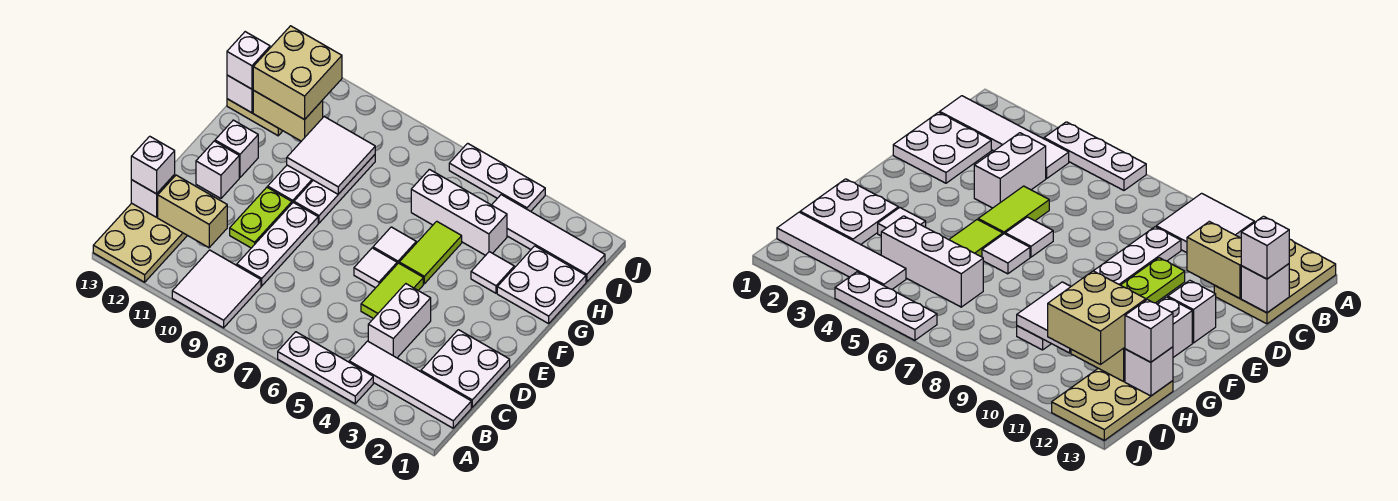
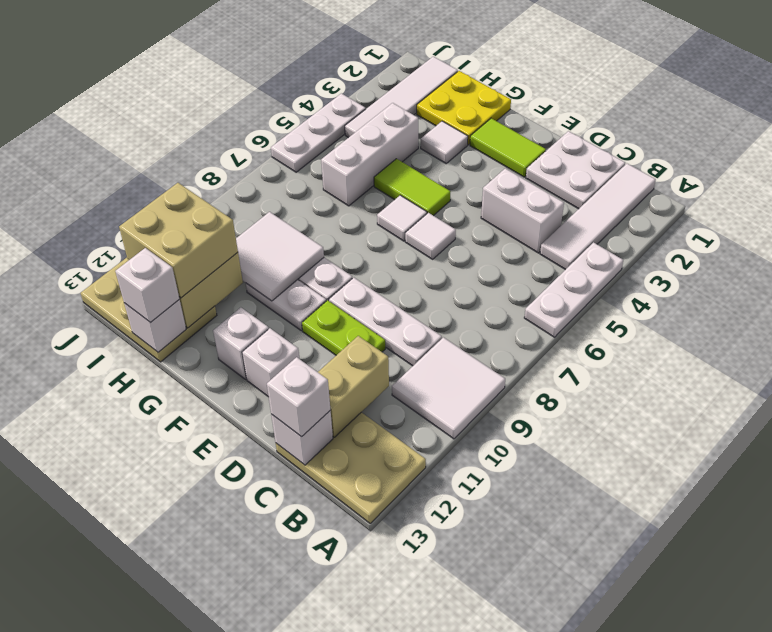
lime tile D5:E5 level 1 -> lime tile E2:F2 level 1
white plate G1:H2 level 1 -> yellow plate G1:H2 level 1

